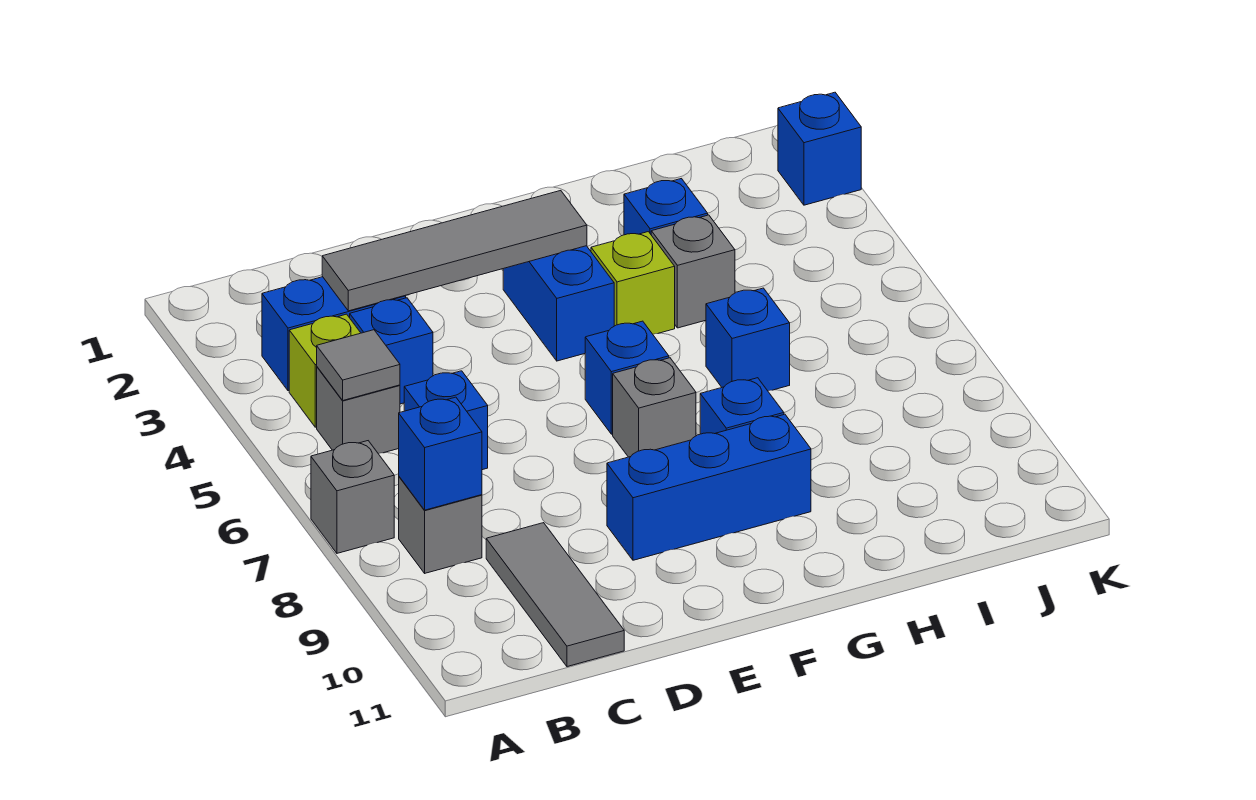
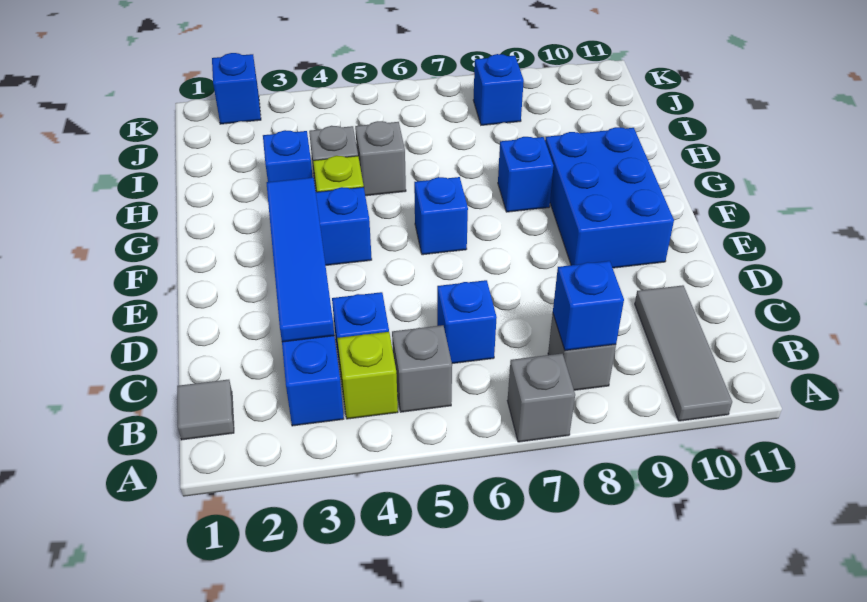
grey tile B5 level 2 -> grey tile B1 level 1
grey tile C3:F3 level 2 -> blue tile C3:F3 level 2
grey tile C9:C11 level 1 -> grey tile A10:C10 level 1
blue brick E9:G9 level 1 -> blue brick E9:G10 level 1
grey brick F7 level 1 -> grey brick H5 level 1
blue brick H6 level 1 -> blue brick J8 level 1

